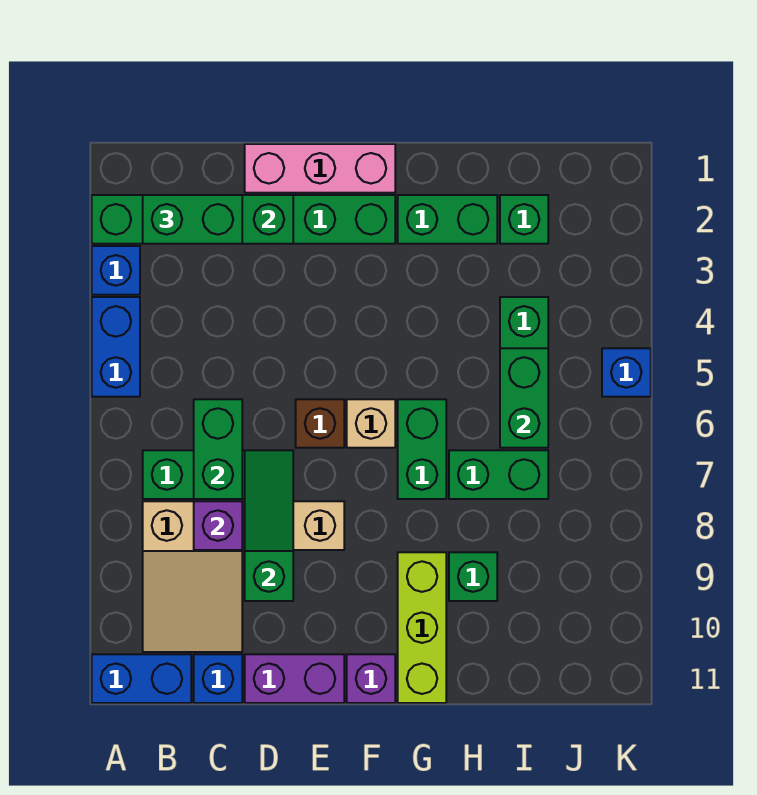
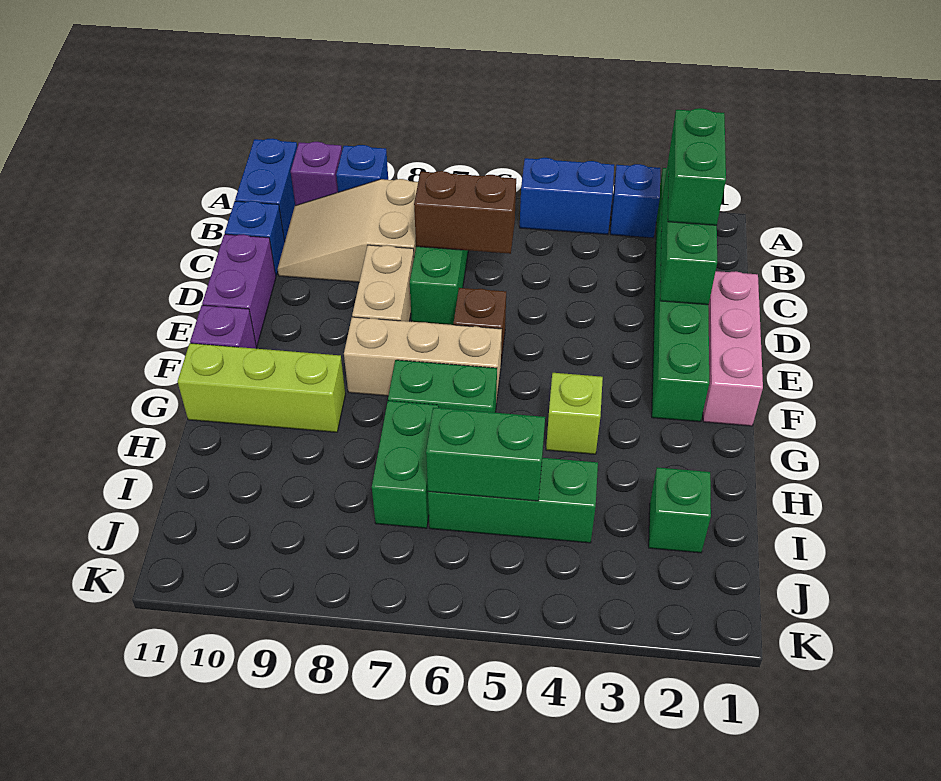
green brick C6:C7 level 2 -> brown brick C6:C7 level 2
purple brick C8 level 2 -> purple brick A10 level 1
green slope D7:D9 level 2 top 9 -> none
tan brick F6 level 1 -> tan brick F6:F8 level 1
green brick G2:H2 level 1 -> none
none -> lime brick G4 level 1
green brick H9 level 1 -> none
blue brick K5 level 1 -> blue brick A9 level 1

